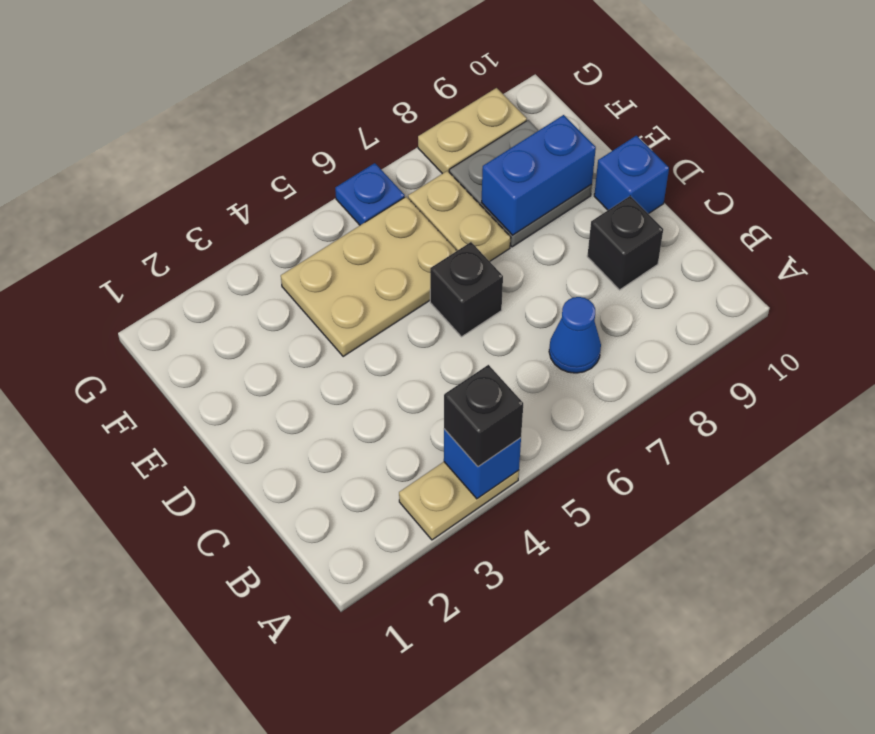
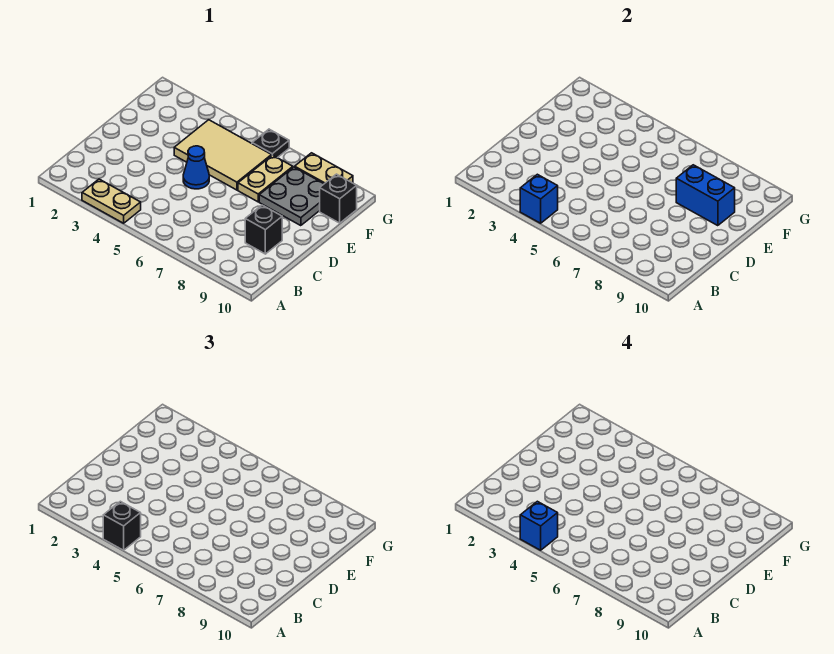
blue cone B7 level 1 -> blue cone D5 level 1
black brick D6 level 1 -> black brick F10 level 1
blue brick D10 level 1 -> blue brick A4 level 4
tan plate E4:F6 level 1 -> tan tile E4:F6 level 1
blue plate G6 level 1 -> black plate G6 level 1

